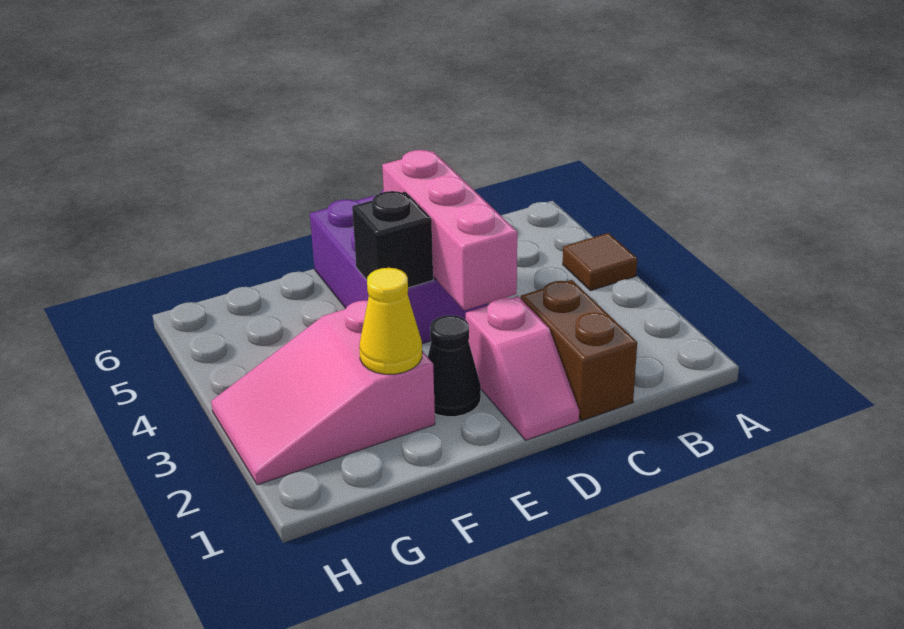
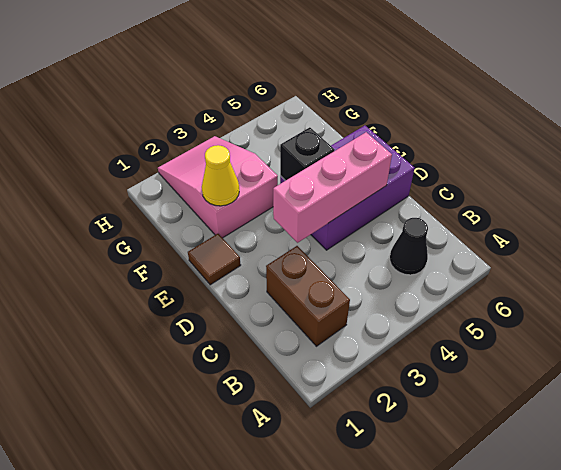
brown tile A4 level 1 -> brown tile E1 level 1
brown brick C1:C2 level 1 -> brown brick B2:C2 level 1
pink slope D1:D2 level 1 top 2 -> none
black cone E2 level 1 -> black cone B5 level 1

